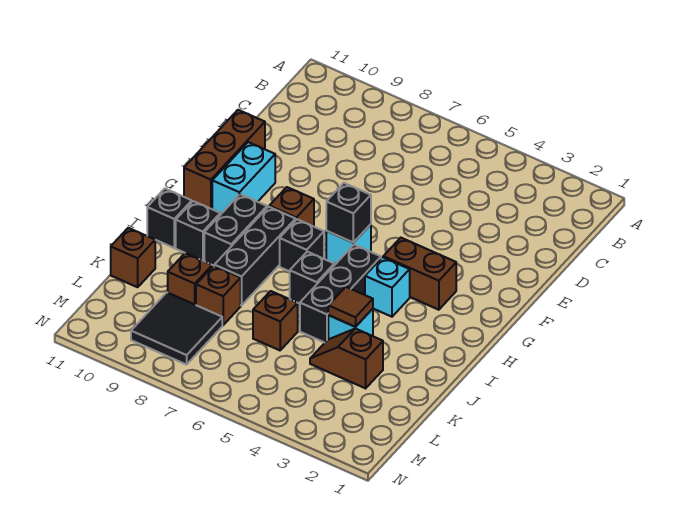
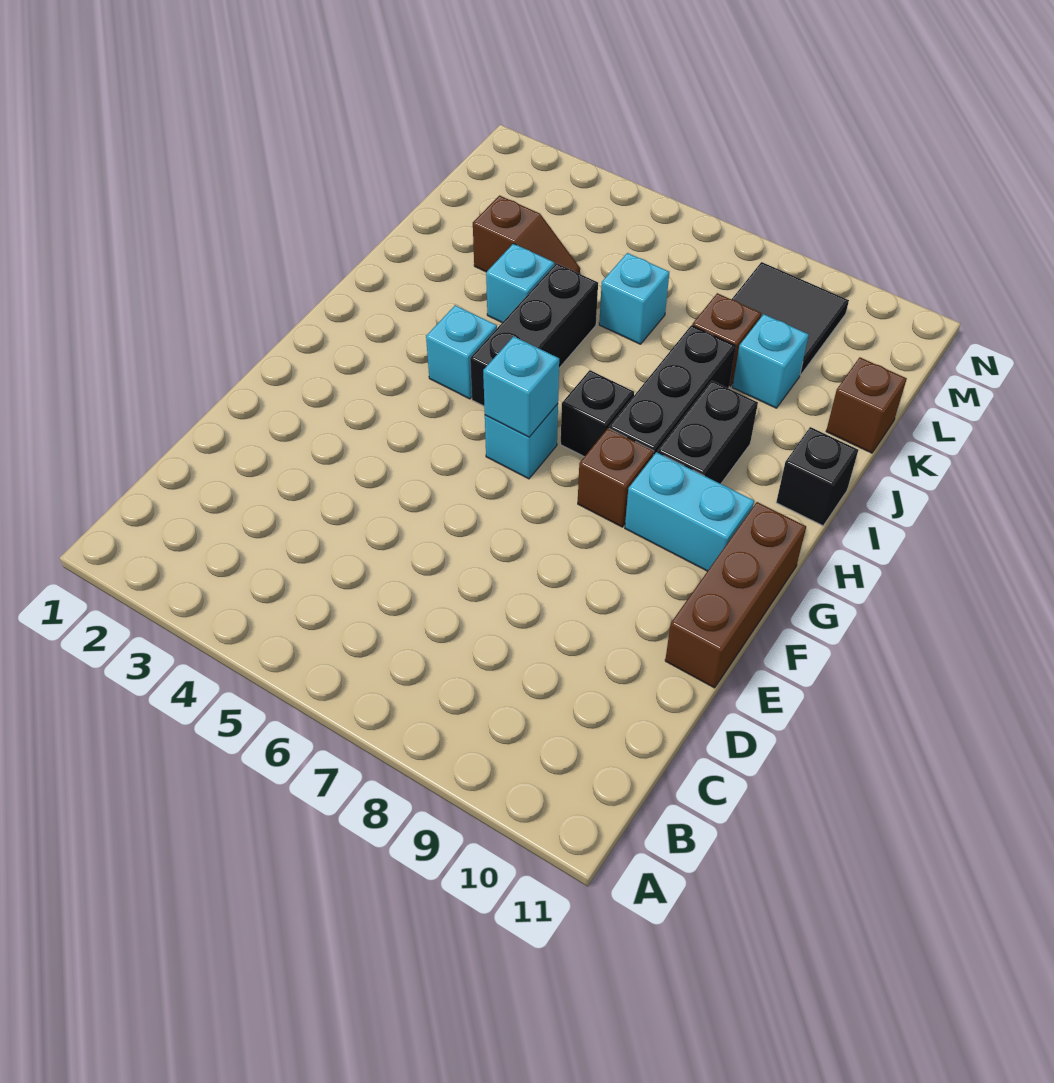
cyan brick F10:G10 level 1 -> cyan brick G9:G10 level 1
brown brick G3:G4 level 1 -> none
black brick G6 level 2 -> cyan brick G6 level 2
black brick I6 level 1 -> none
black brick I10 level 1 -> none
brown tile J4 level 2 -> none
brown brick K6 level 1 -> cyan brick K6 level 1
brown brick K9 level 1 -> cyan brick K9 level 1

